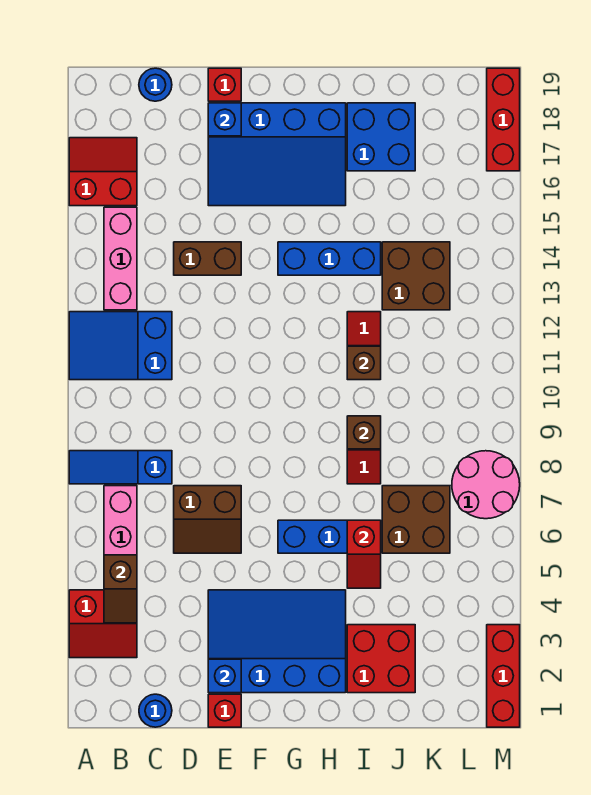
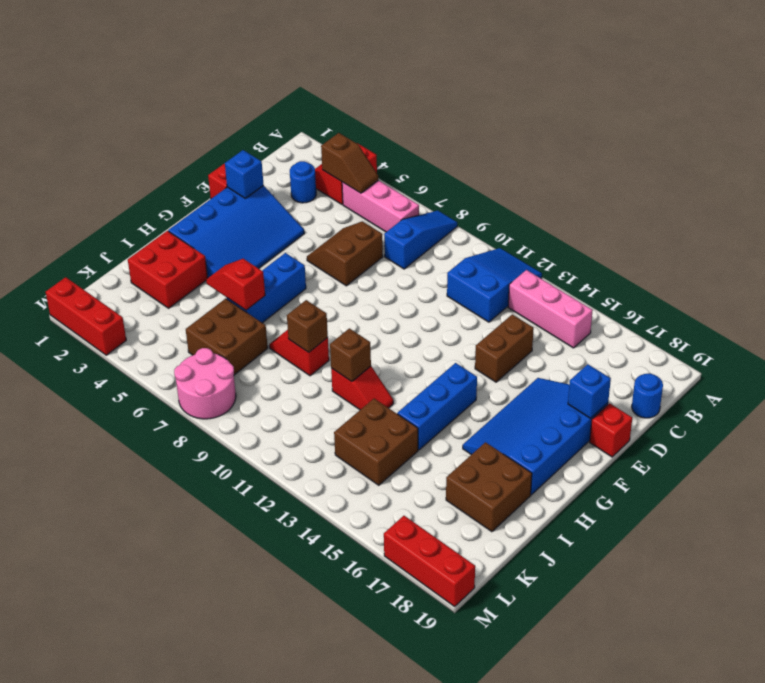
red slope A16:B17 level 1 top 16 -> none
brown slope B4:B5 level 2 top 5 -> brown slope B4:B5 level 2 top 4
blue round brick C1 level 1 -> blue round brick C3 level 1
blue brick I17:J18 level 1 -> brown brick I17:J18 level 1

